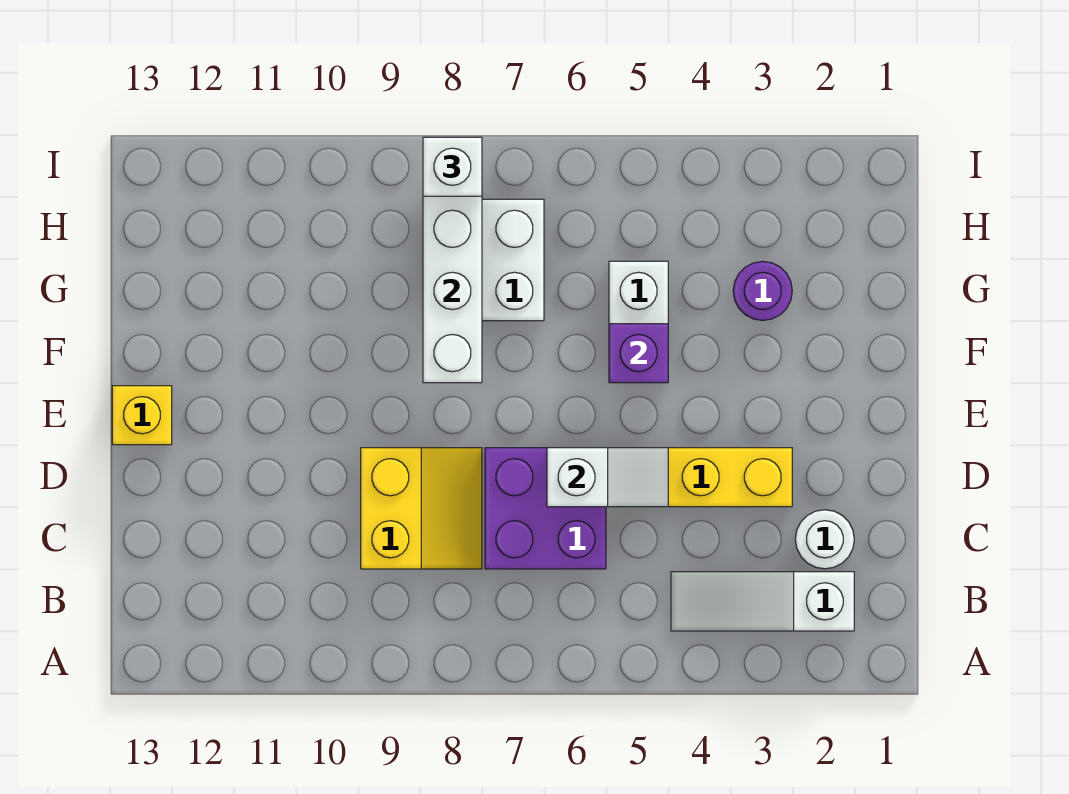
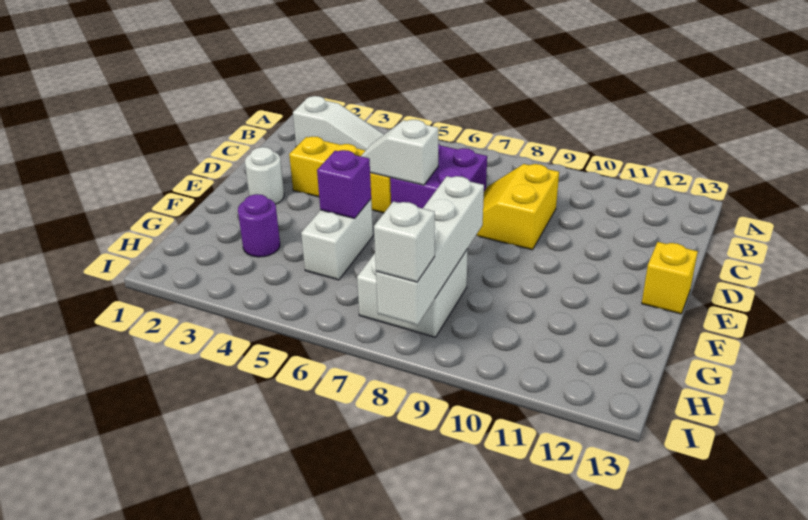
white round brick C2 level 1 -> white round brick E2 level 1

